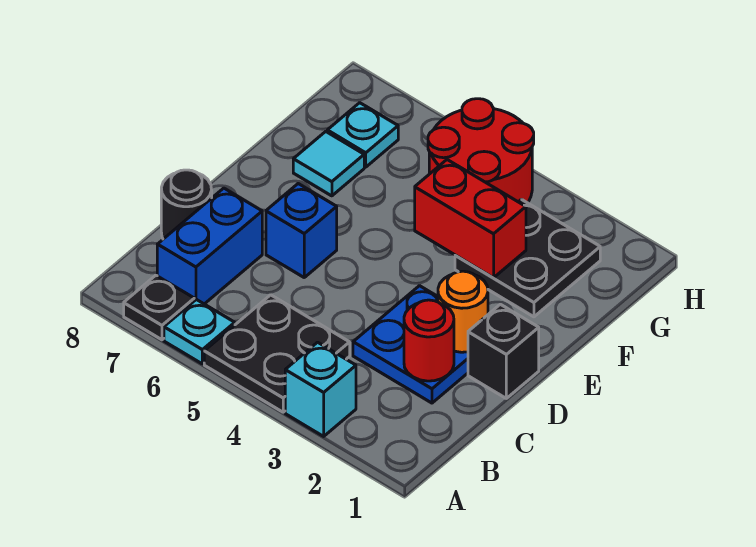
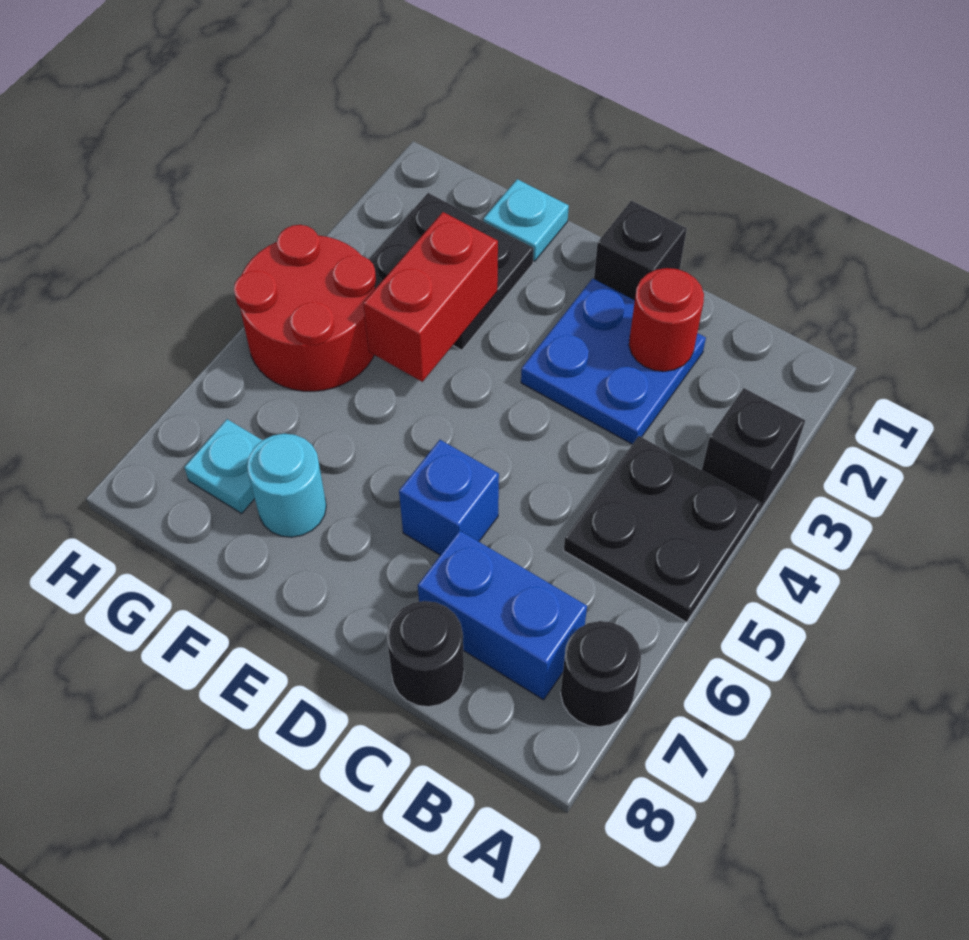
cyan brick A3 level 1 -> black brick A3 level 1
cyan plate A6 level 1 -> cyan plate F1 level 1
black plate A7 level 1 -> black round brick A7 level 1
orange round brick D2 level 2 -> none
cyan tile F7 level 1 -> cyan round brick F7 level 1

